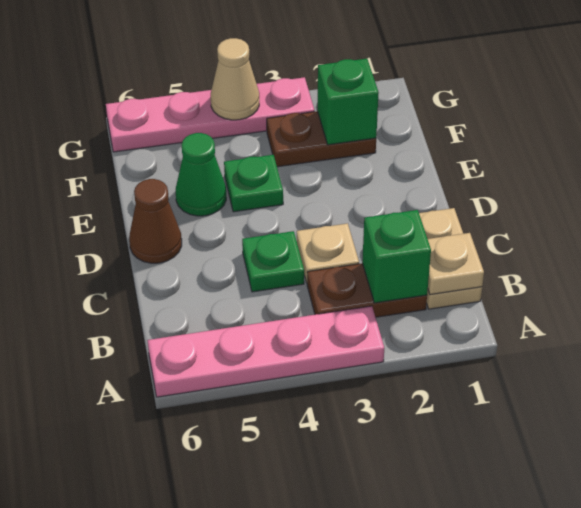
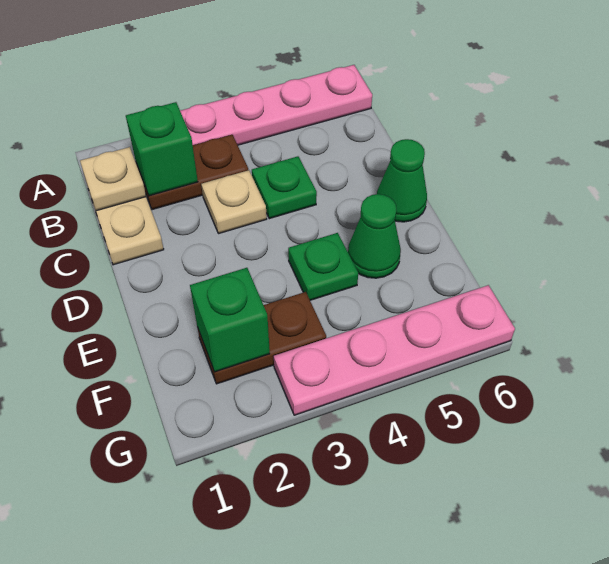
brown cone D6 level 1 -> green cone D6 level 1
tan cone G4 level 2 -> none

